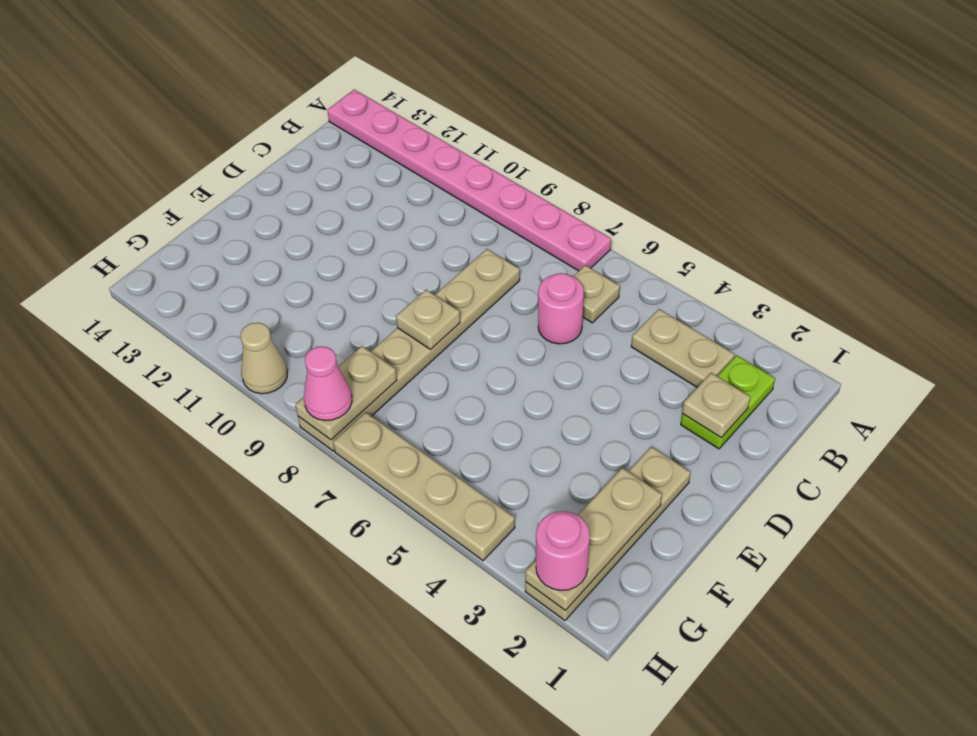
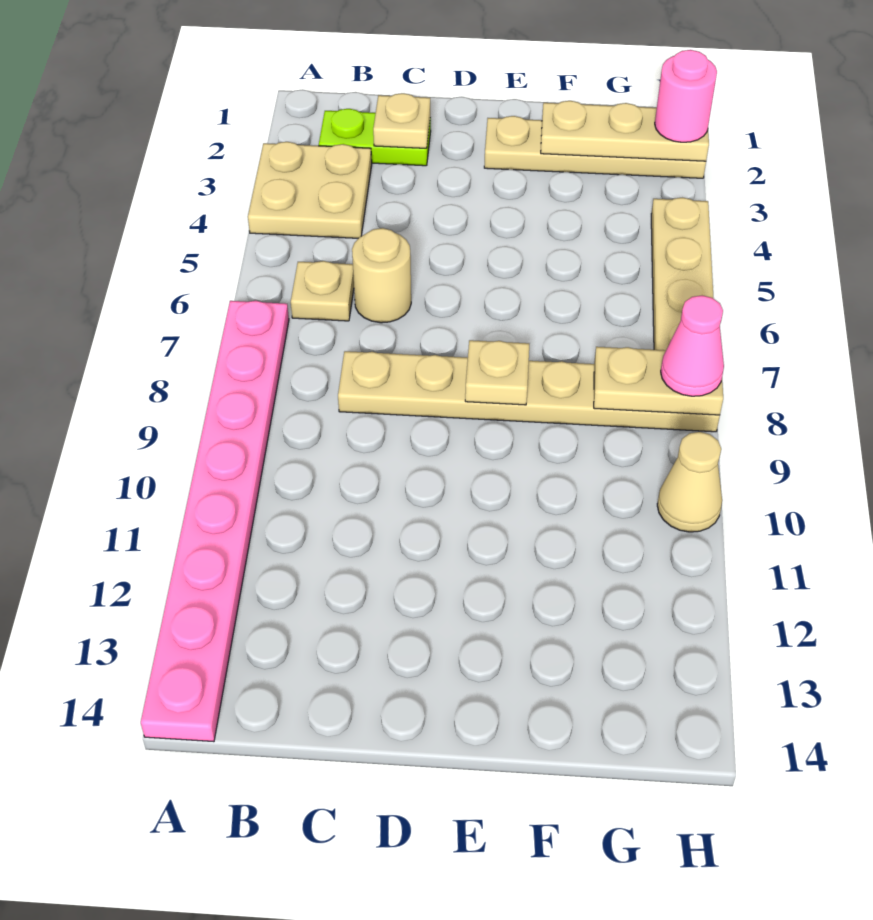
tan plate B3:B4 level 1 -> tan plate A3:B4 level 1
pink round brick C6 level 1 -> tan round brick C6 level 1

